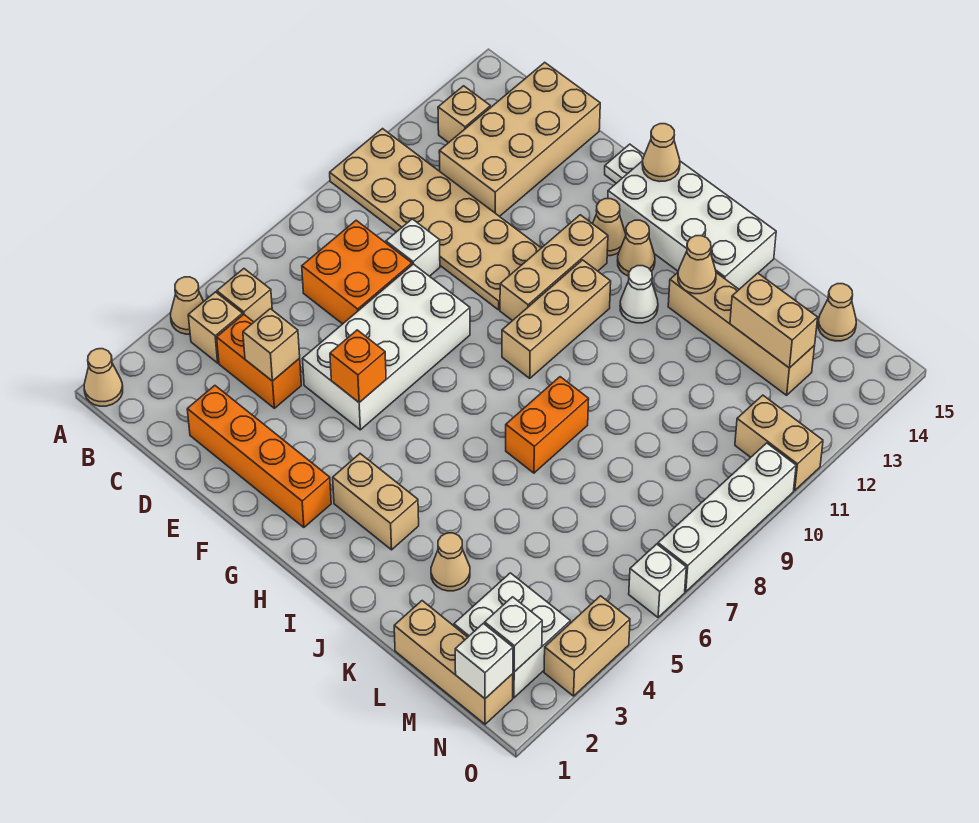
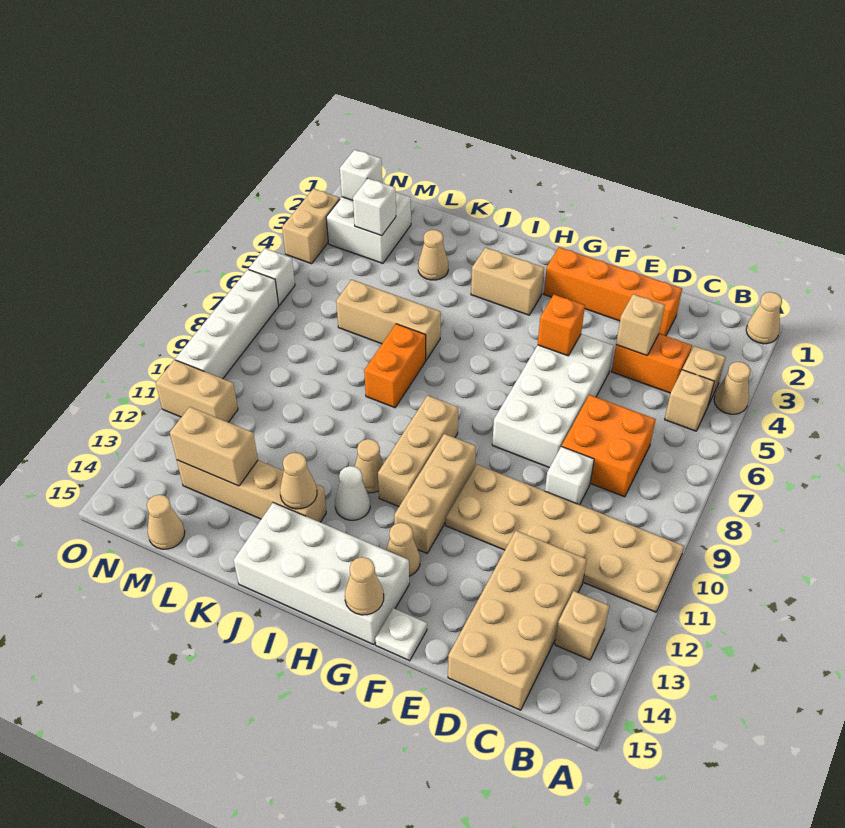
tan cone H13 level 1 -> tan cone I11 level 1
tan brick L1:N1 level 1 -> tan brick J6:L6 level 1
white brick N1 level 2 -> white brick M3 level 2

